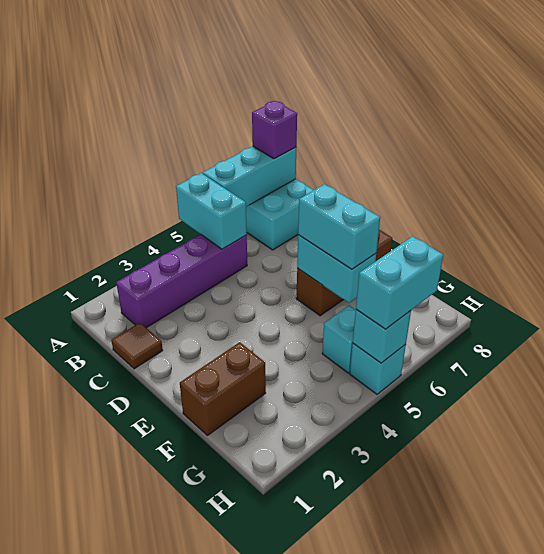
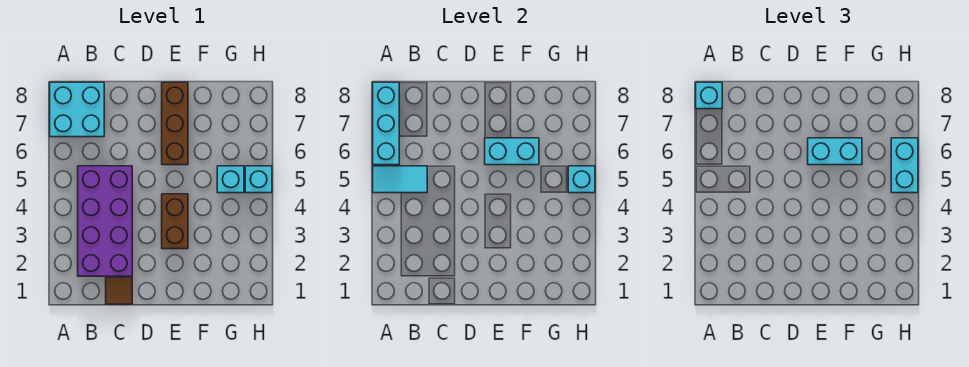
cyan brick A5:B5 level 2 -> cyan tile A5:B5 level 2
purple brick A8 level 3 -> cyan brick A8 level 3
purple brick B2:B5 level 1 -> purple brick B2:C5 level 1
brown brick F1:F2 level 1 -> brown brick E3:E4 level 1

